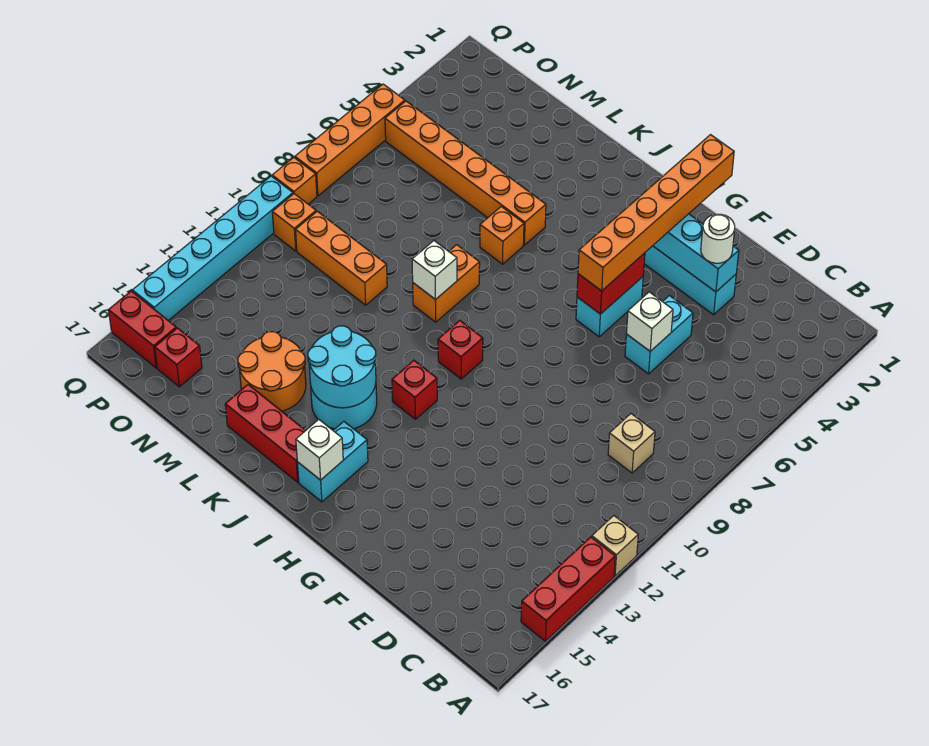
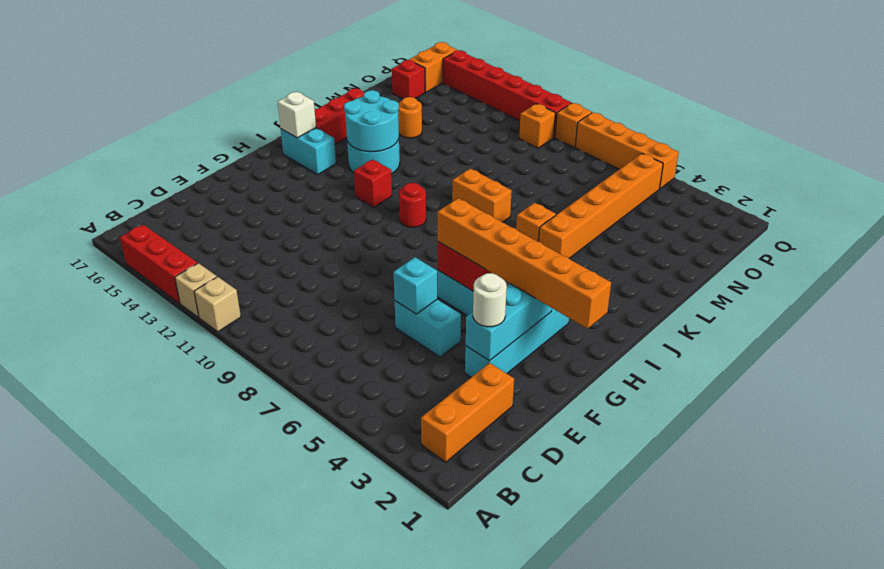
tan brick C9 level 1 -> tan brick A11 level 1
white brick E6 level 2 -> cyan brick E6 level 2
red brick I10 level 1 -> red round brick I10 level 1
white brick K9 level 2 -> none
orange round brick L14:M15 level 1 -> orange round brick M14 level 1
orange brick M10:O10 level 1 -> orange brick B2:D2 level 1
red brick P16:Q16 level 1 -> orange brick P16:Q16 level 1
cyan brick Q10:Q15 level 1 -> red brick Q10:Q15 level 1

